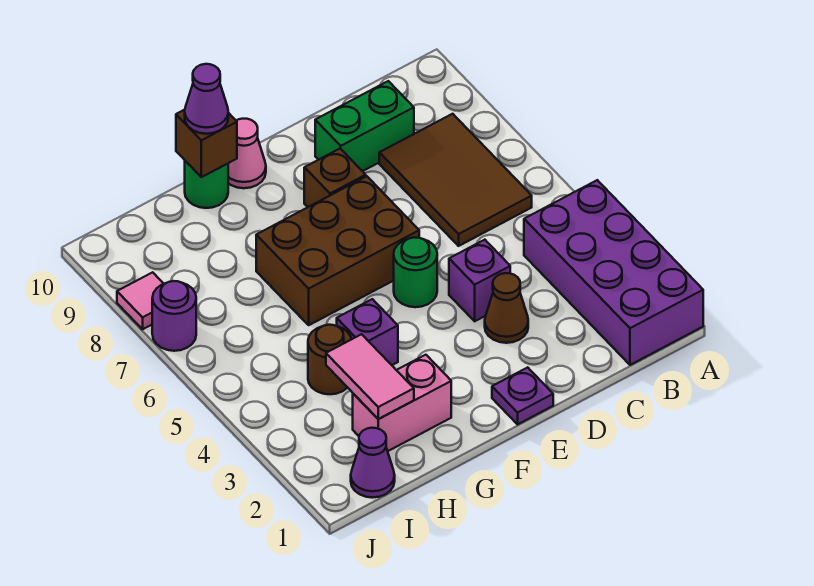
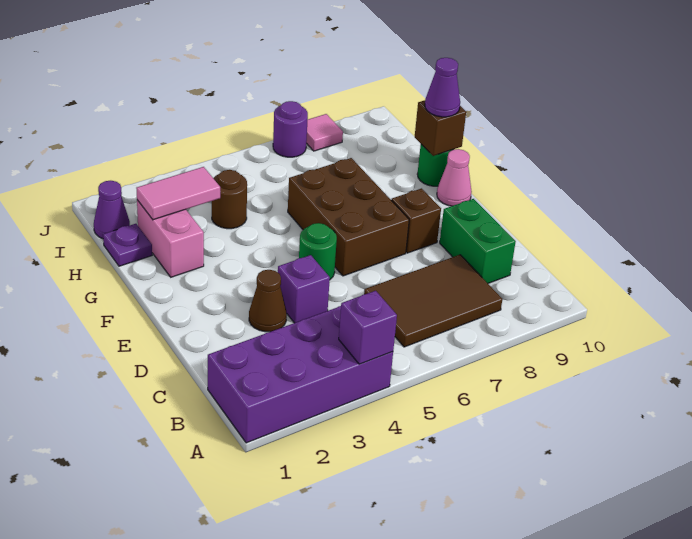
purple plate E1 level 1 -> purple plate H1 level 1
purple brick G4 level 1 -> purple brick A4 level 2

